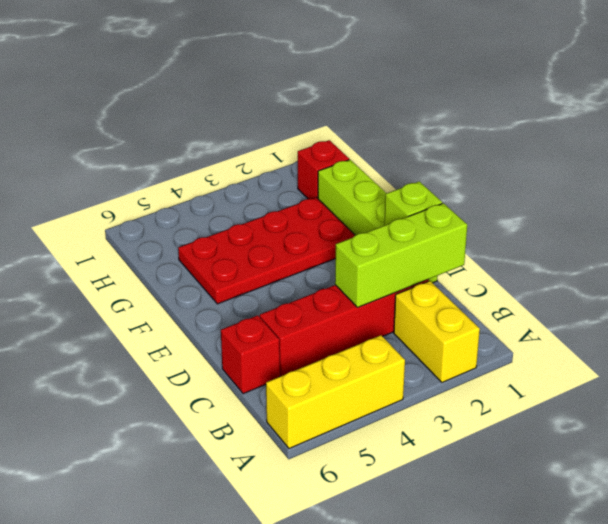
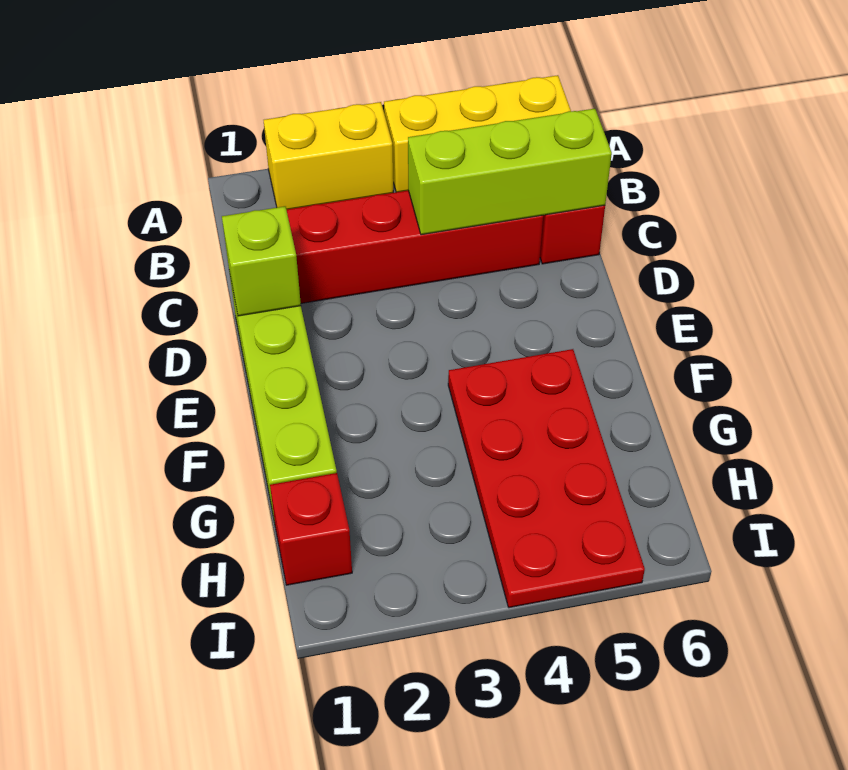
yellow brick A2:B2 level 1 -> yellow brick A2:A3 level 1
lime brick C1:C3 level 2 -> lime brick C4:C6 level 2
red plate F2:G5 level 1 -> red plate F4:I5 level 1

